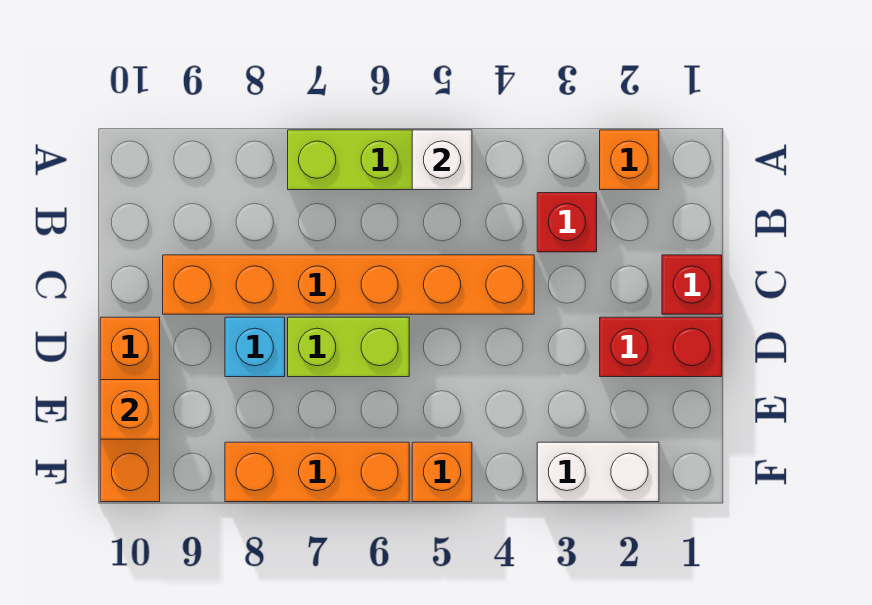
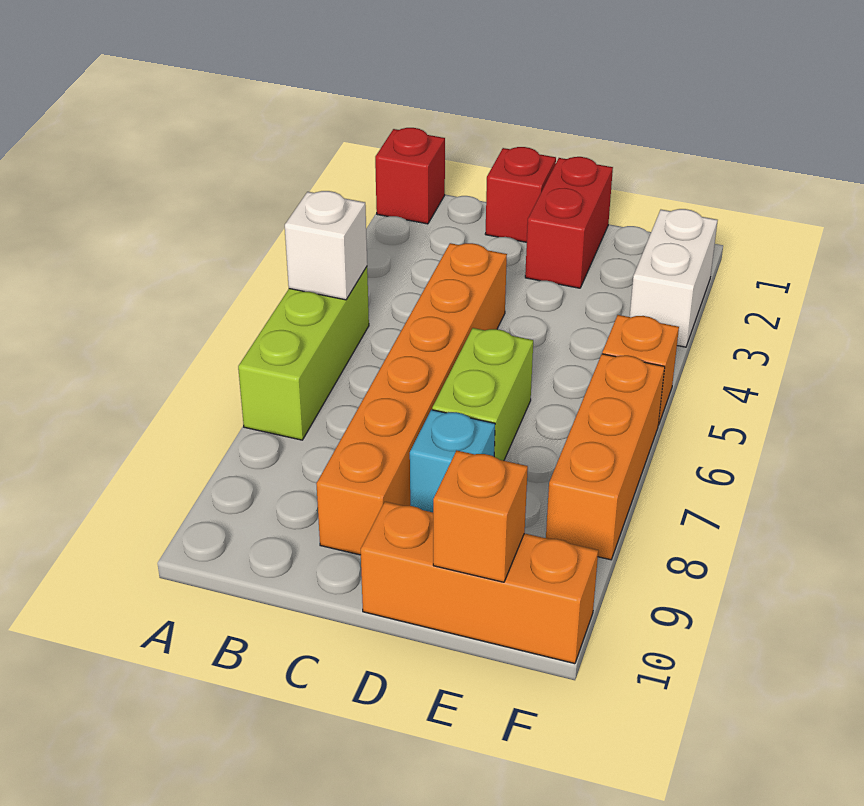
orange brick A2 level 1 -> none
red brick B3 level 1 -> red brick A1 level 1

